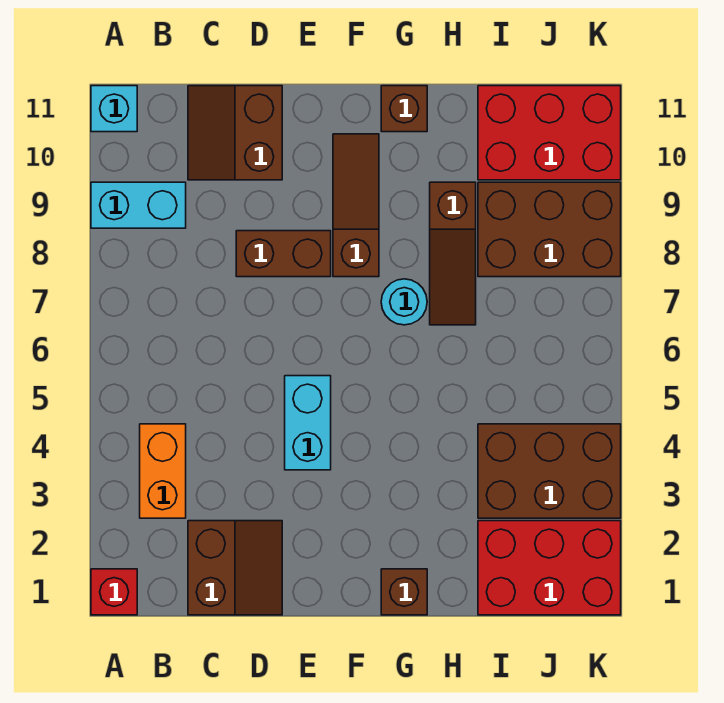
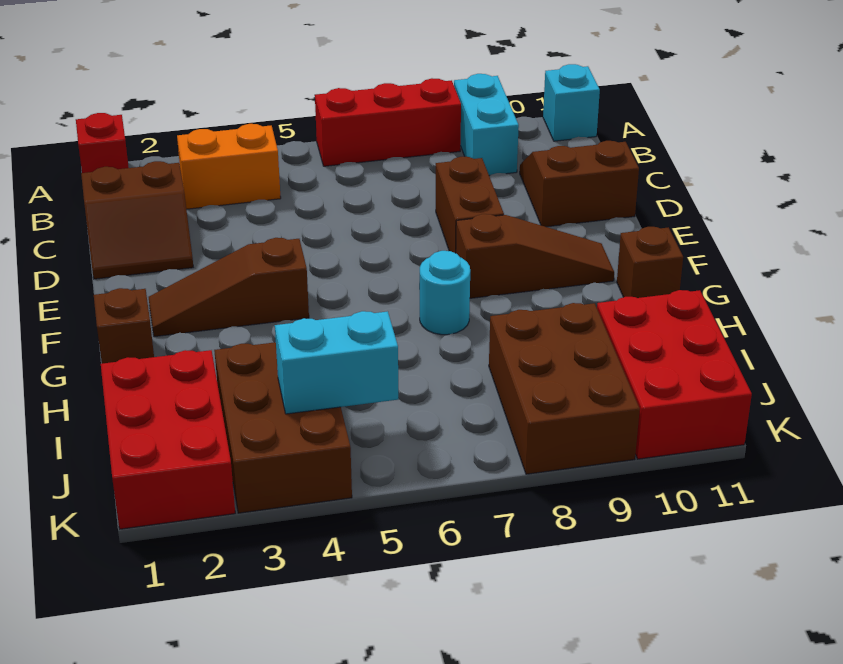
none -> red brick A6:A8 level 1
cyan brick E4:E5 level 1 -> cyan brick J4:J5 level 2
brown slope H7:H9 level 1 top 9 -> brown slope F2:F4 level 1 top 4

